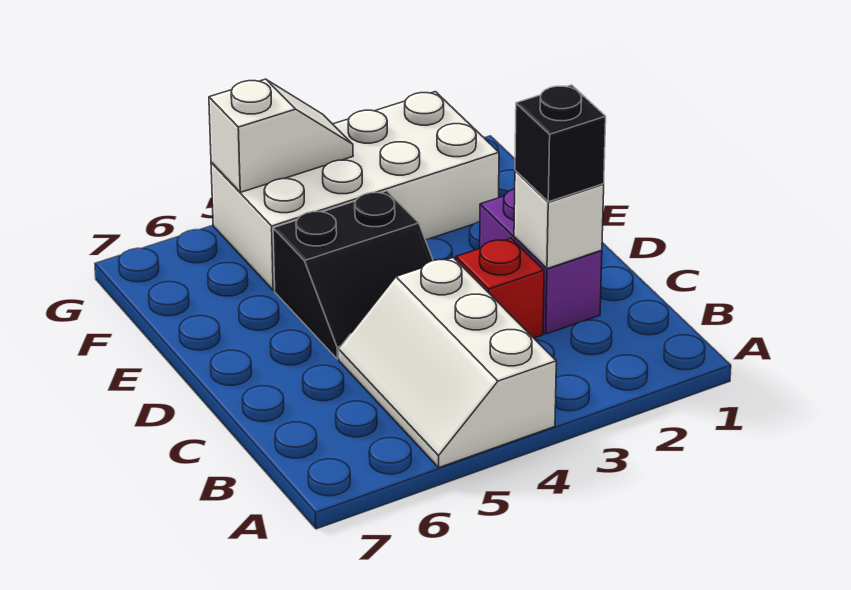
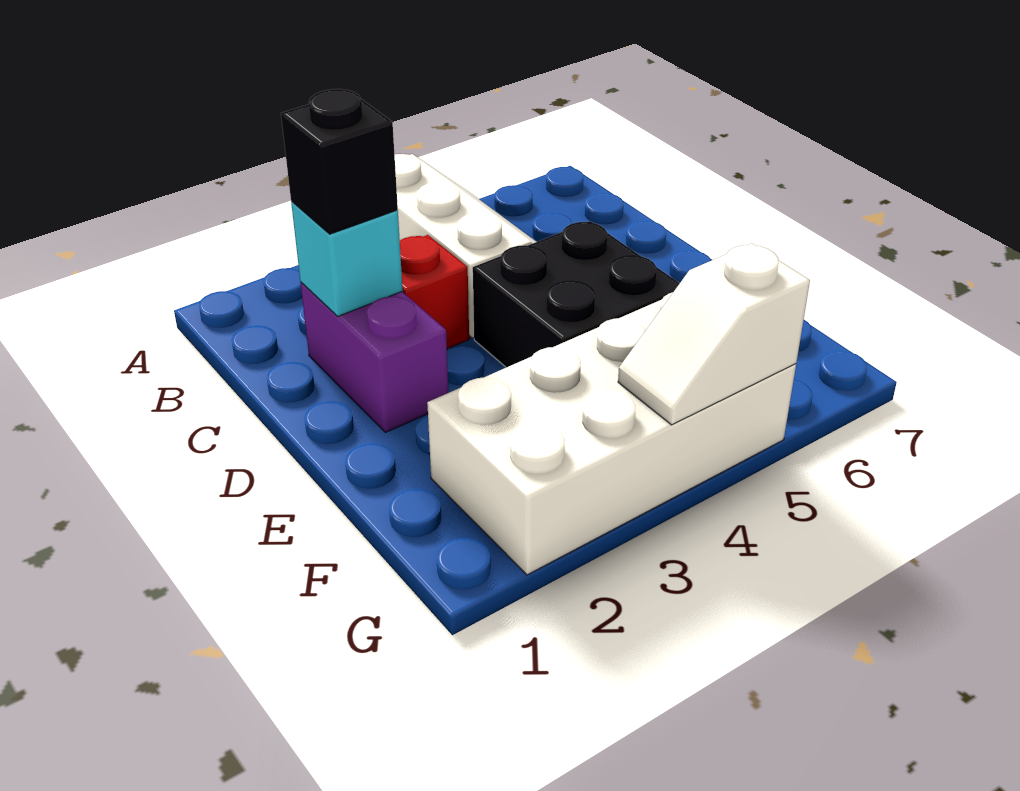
white brick C2 level 2 -> cyan brick C2 level 2
black slope D4:E5 level 1 top E -> black brick D4:E5 level 1

